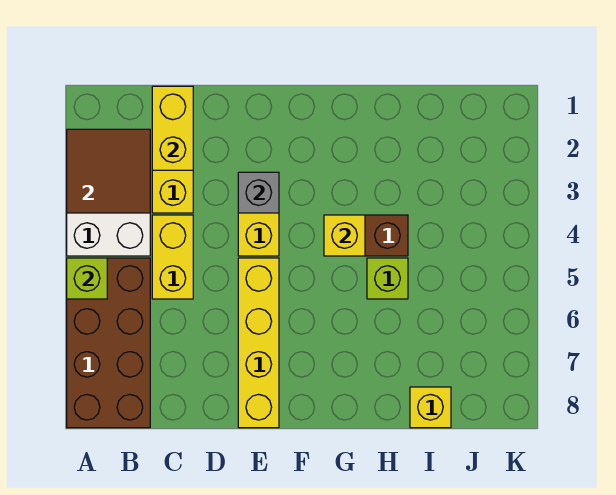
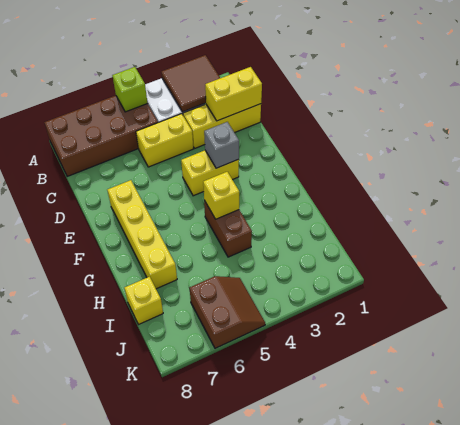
yellow brick E5:E8 level 1 -> yellow brick E7:H7 level 1
lime brick H5 level 1 -> none
none -> brown slope J5:K6 level 1 top 6

